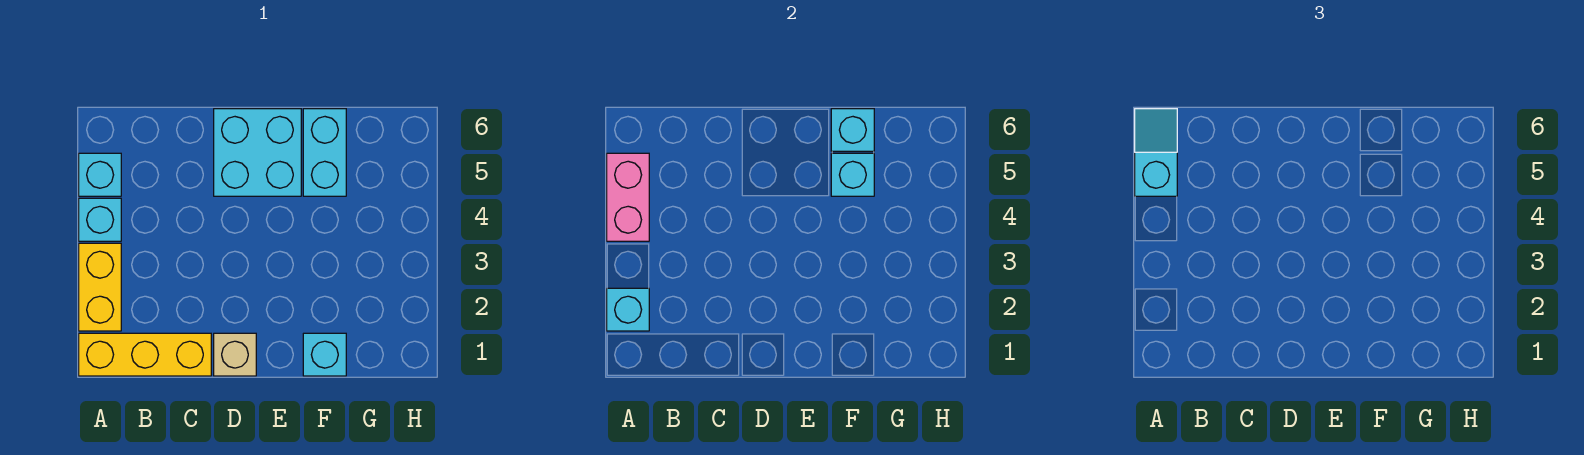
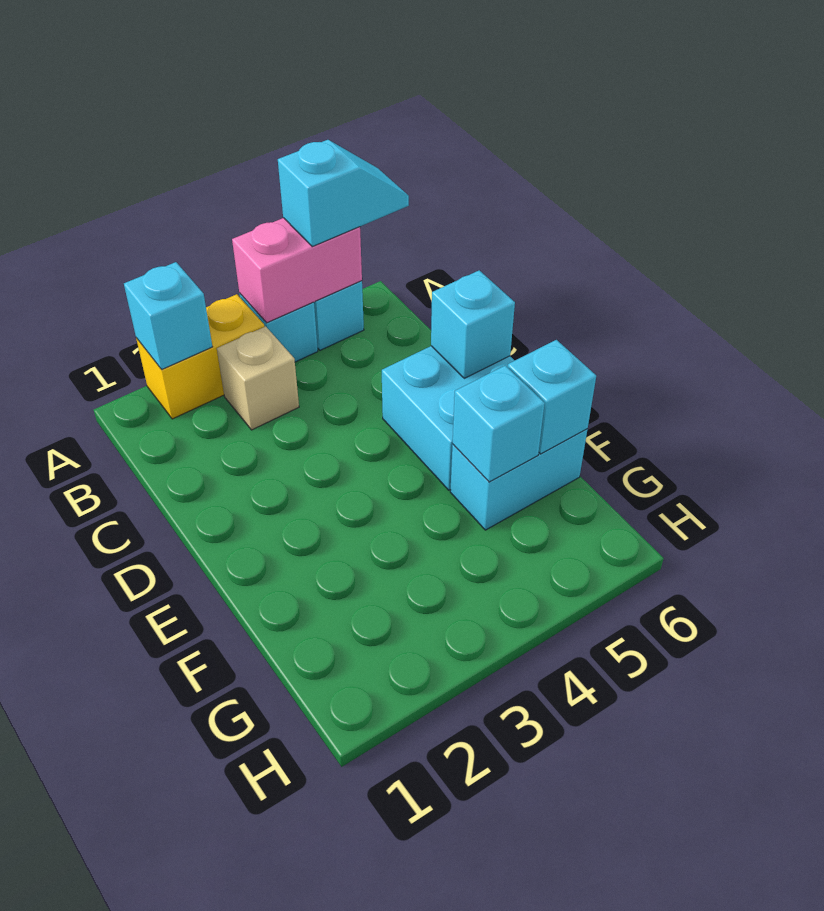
yellow brick A1:C1 level 1 -> none
tan brick D1 level 1 -> tan brick B3 level 1
cyan brick F1 level 1 -> cyan brick D6 level 2

